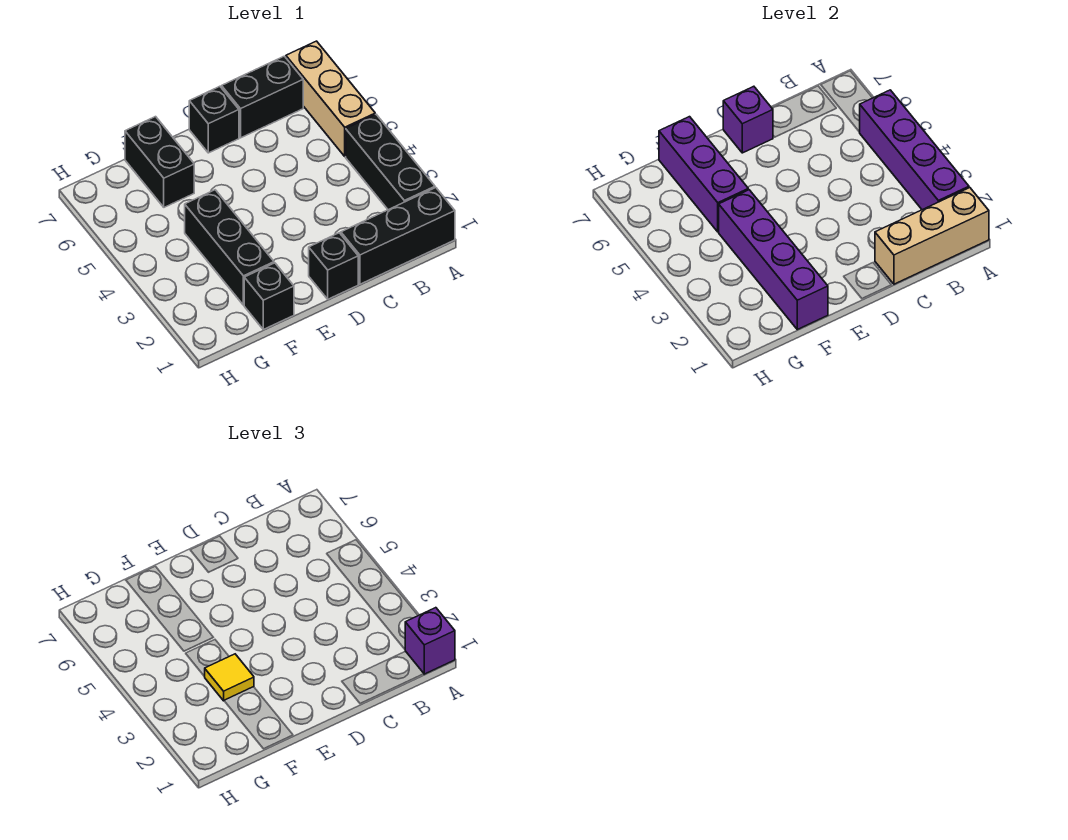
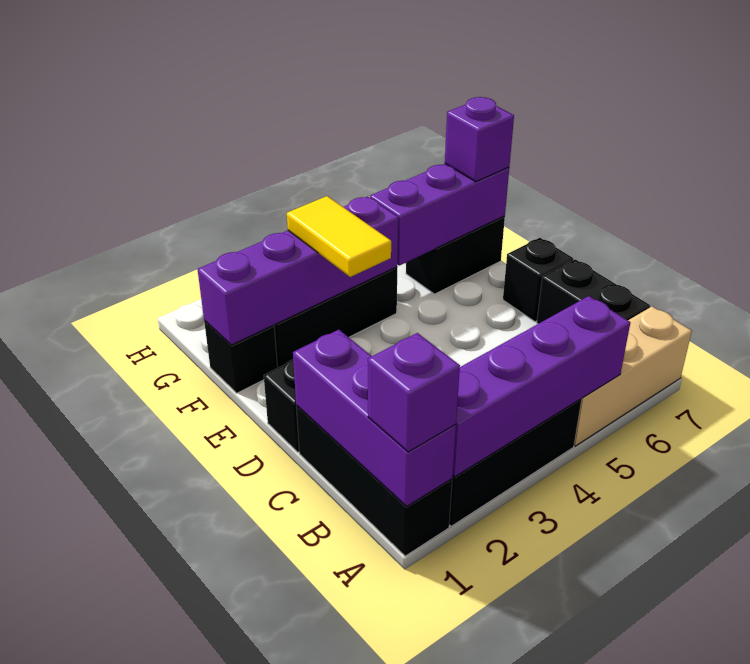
tan brick A1:C1 level 2 -> purple brick A1:C1 level 2
purple brick D7 level 2 -> purple brick F7 level 3
yellow tile F3 level 3 -> yellow tile E3:F3 level 3

